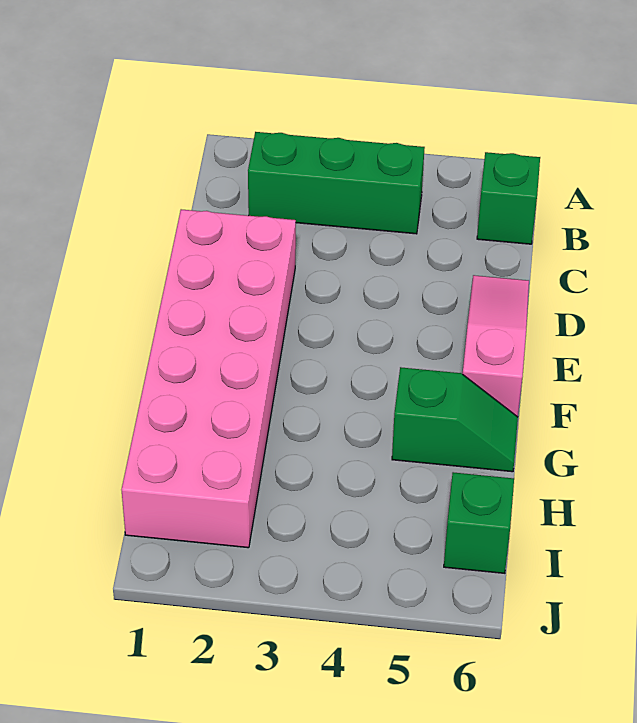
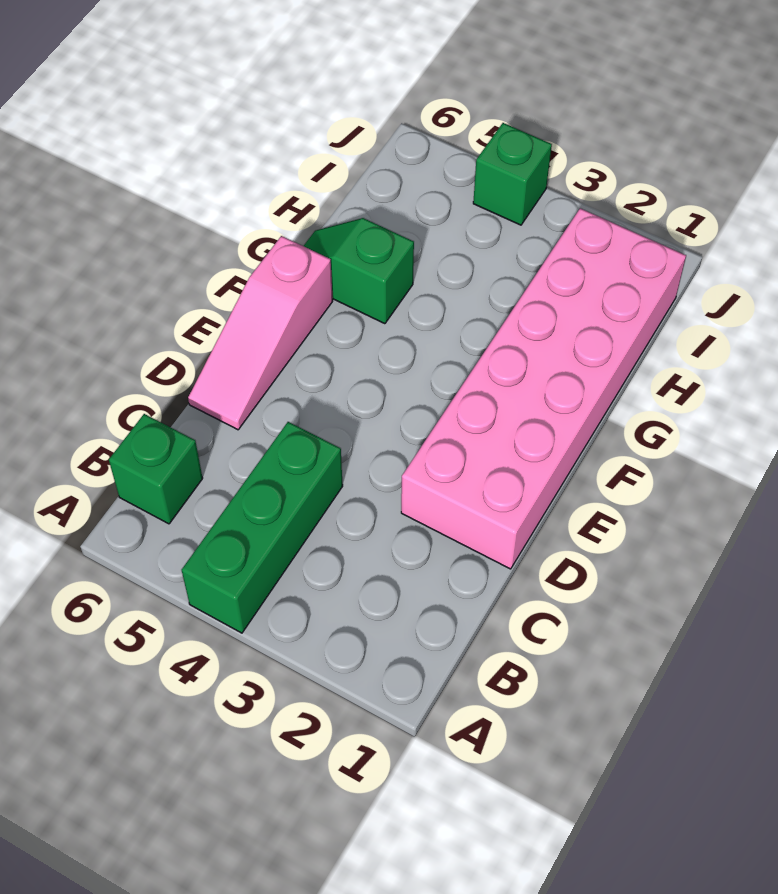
green brick B2:B4 level 1 -> green brick A4:C4 level 1
green brick I6 level 1 -> green brick J4 level 1

